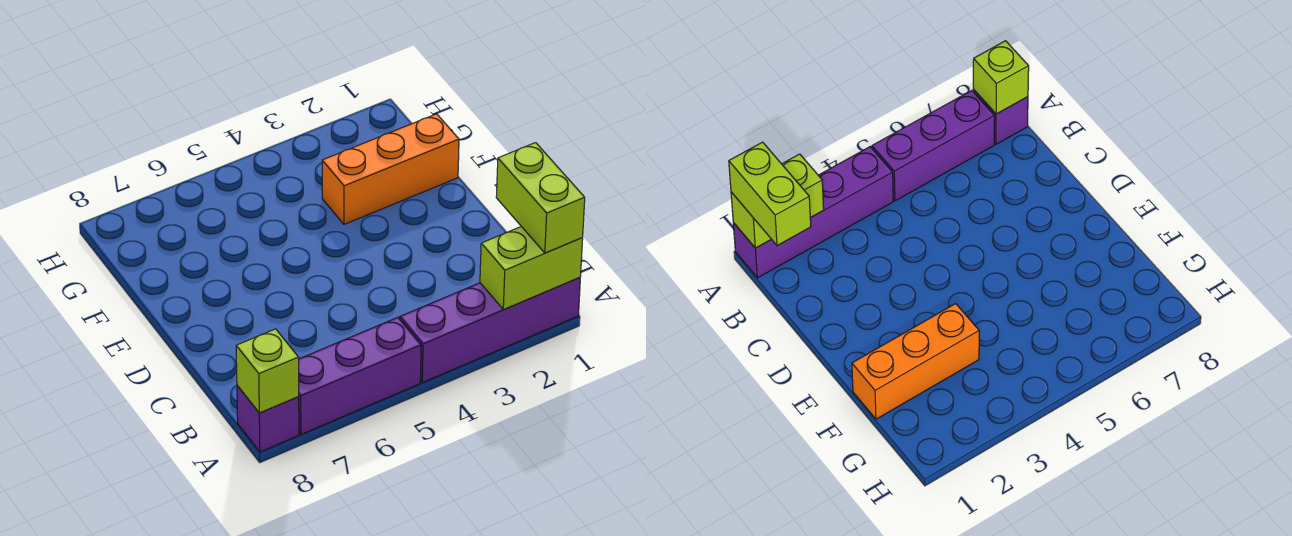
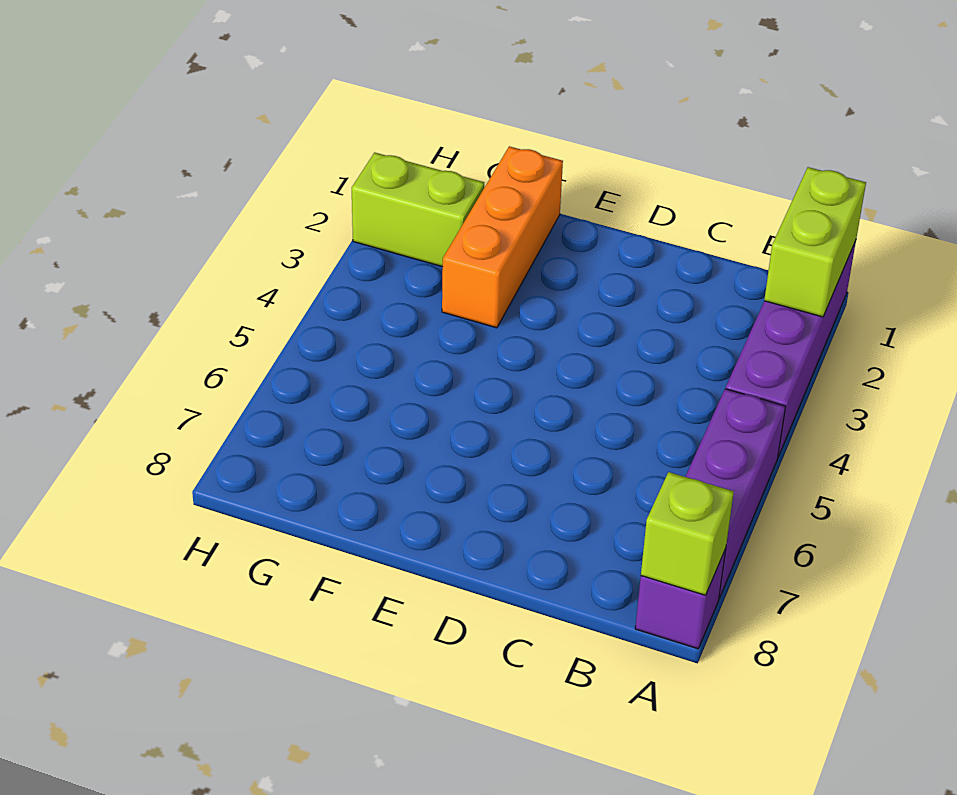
lime brick A1:B1 level 3 -> lime brick G2:H2 level 1

